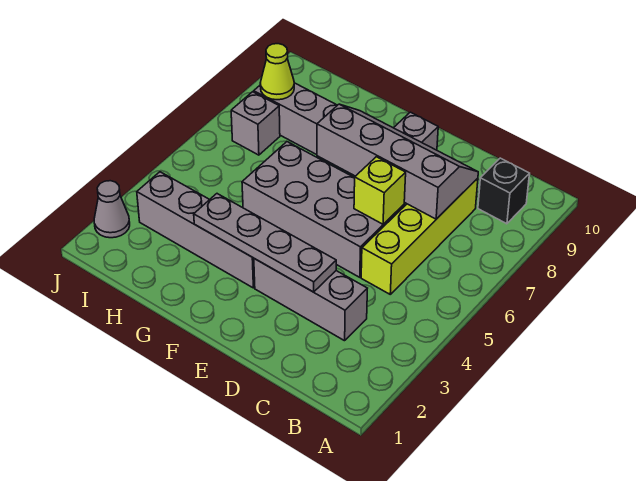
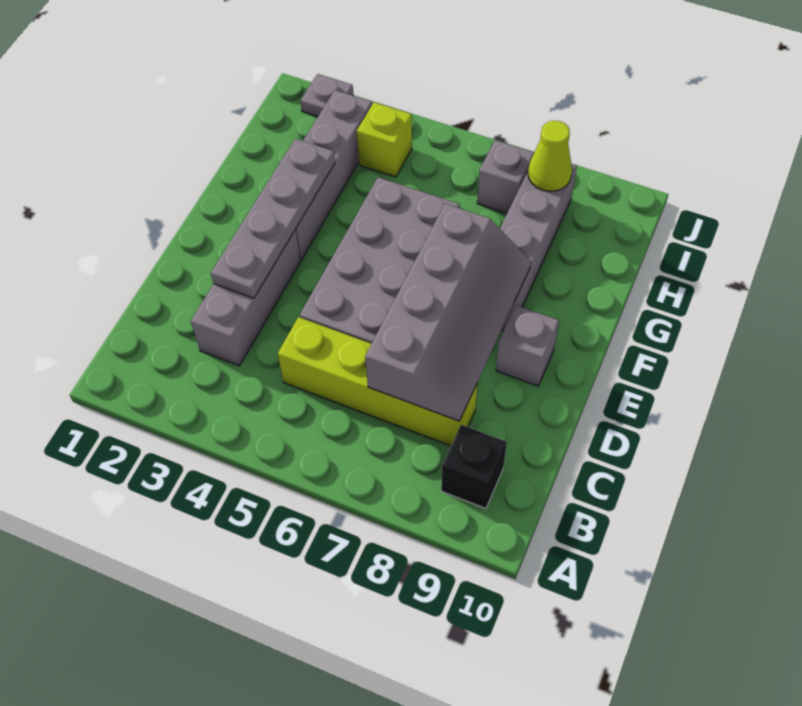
lime brick D6 level 2 -> lime brick I4 level 1
grey cone J2 level 1 -> grey plate J2 level 1

